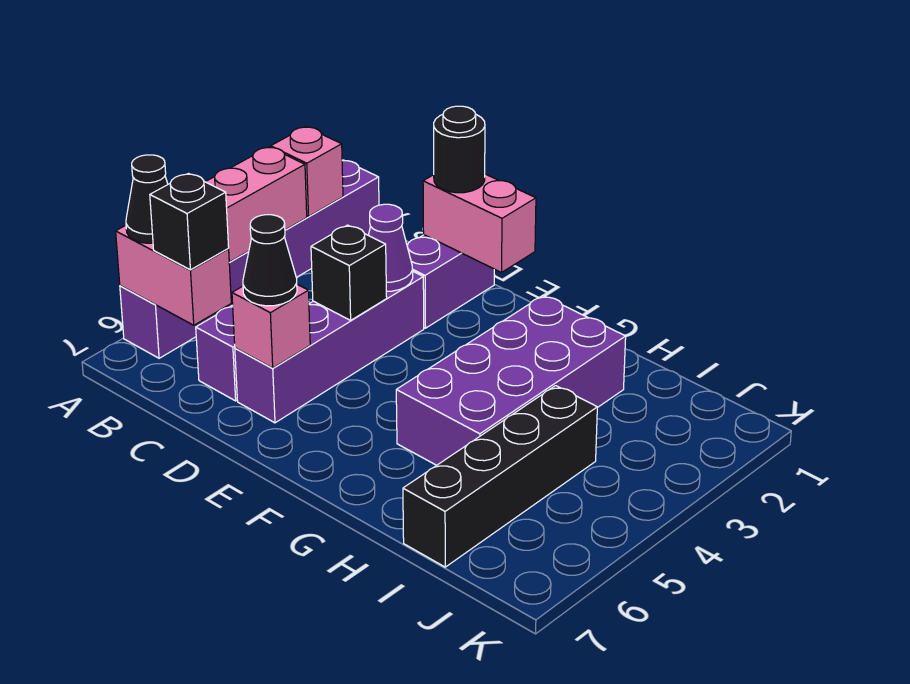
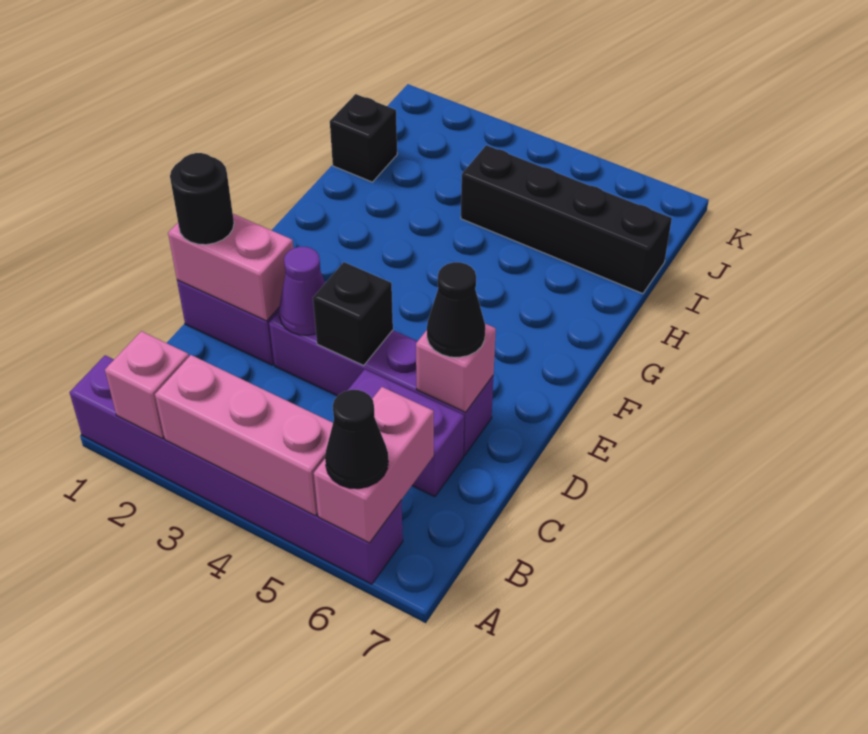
black brick B6 level 3 -> black brick I1 level 1
pink brick D1:E1 level 2 -> pink brick D1:D2 level 2
purple brick G2:H5 level 1 -> none

